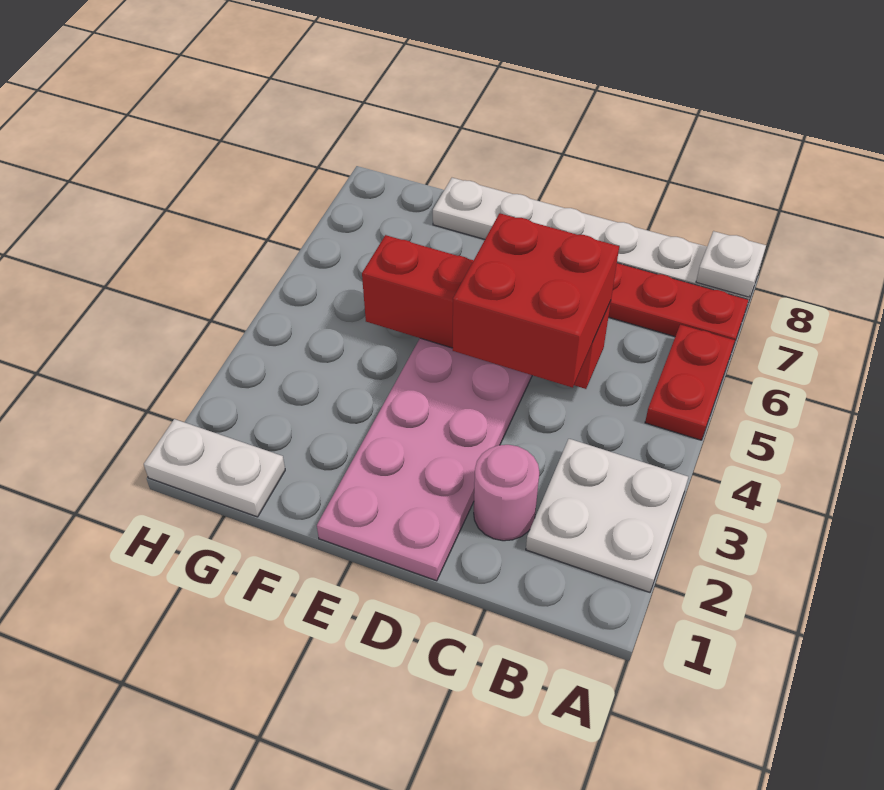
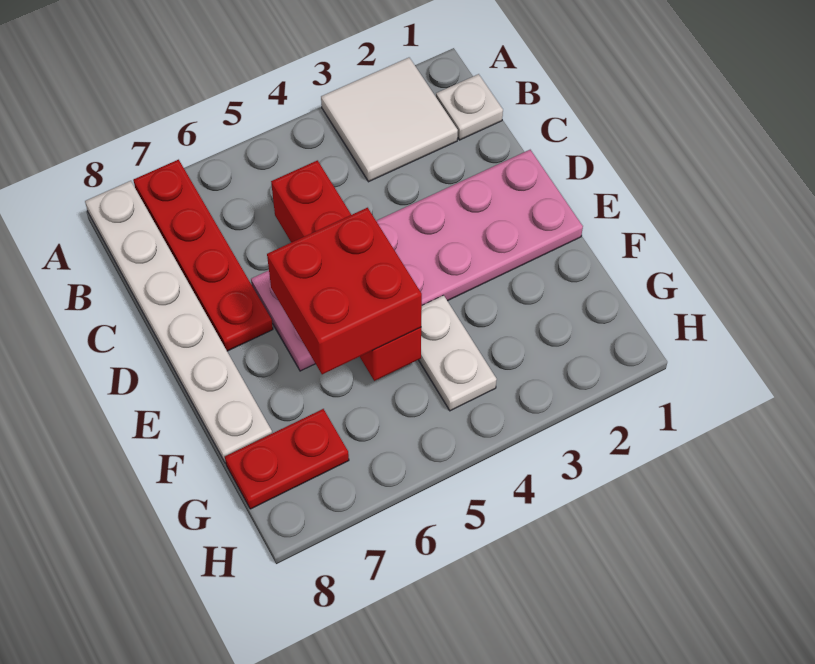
white plate A2:B3 level 1 -> white tile A2:B3 level 1
red plate A5:A6 level 1 -> red plate G7:G8 level 1
white plate A8 level 2 -> white plate B1 level 1
pink round brick C2 level 1 -> none
red brick C4:D5 level 3 -> red brick E5:F6 level 3
white plate G1:H1 level 1 -> white plate F4:G4 level 1

